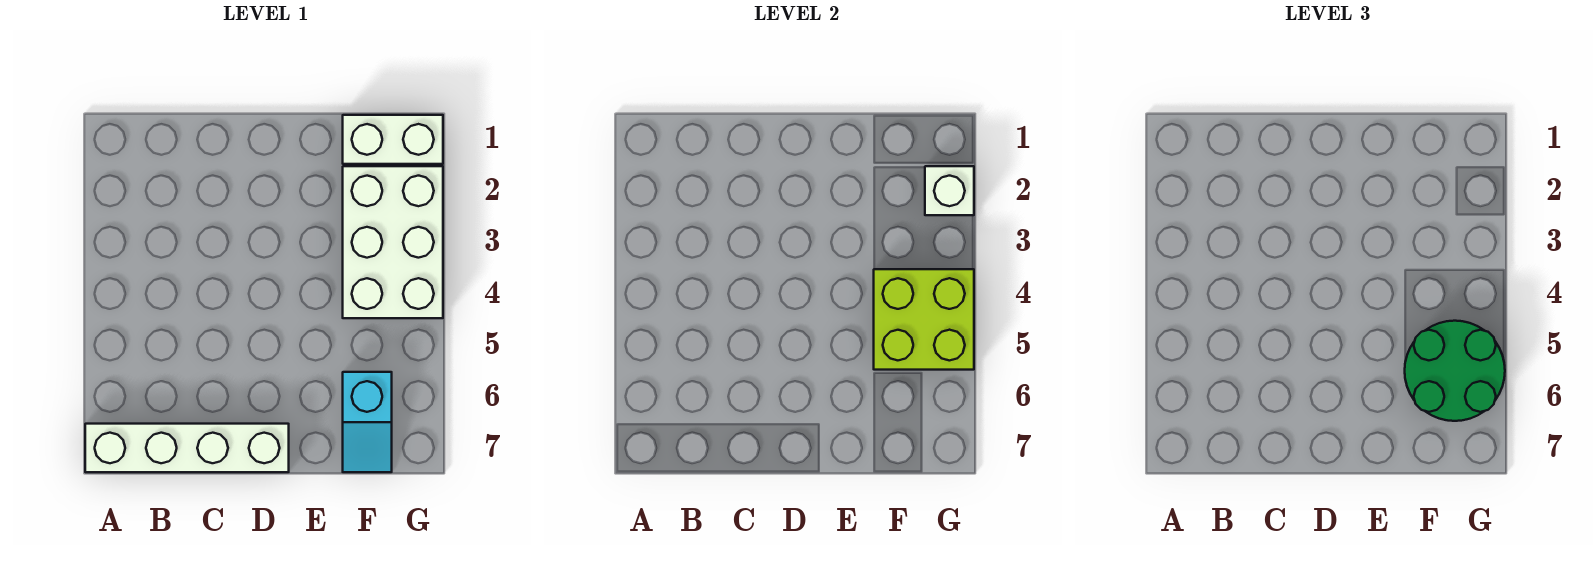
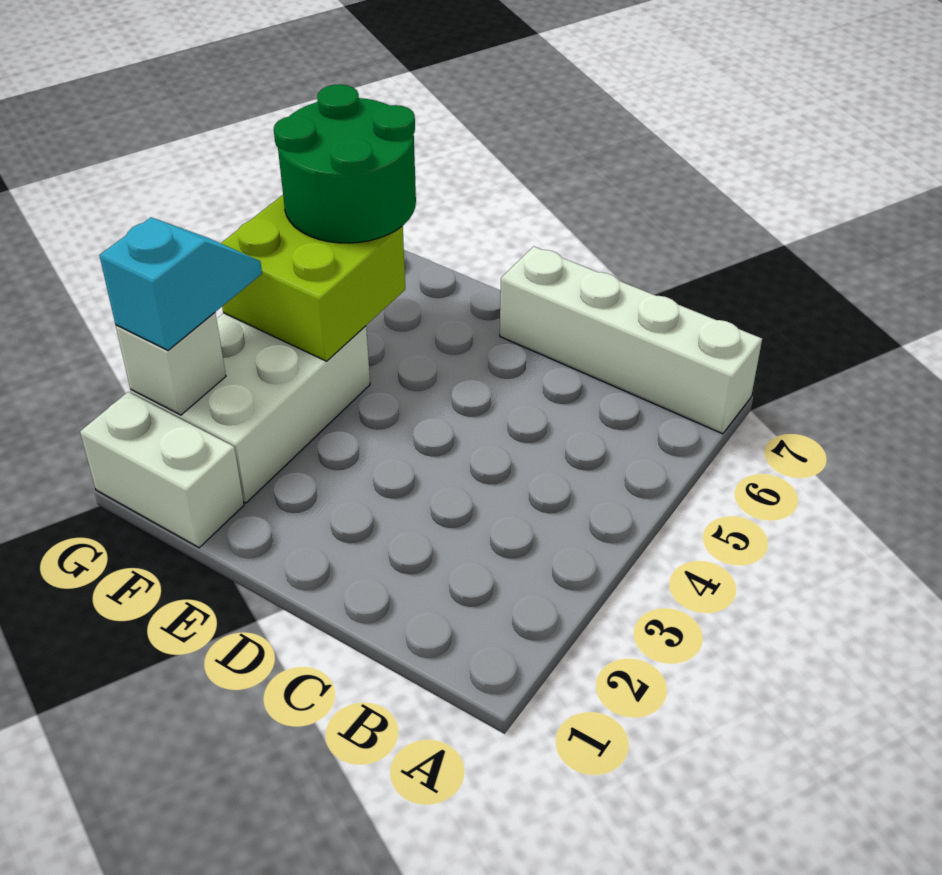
cyan slope F6:F7 level 1 top 6 -> cyan slope G2:G3 level 3 top 2

